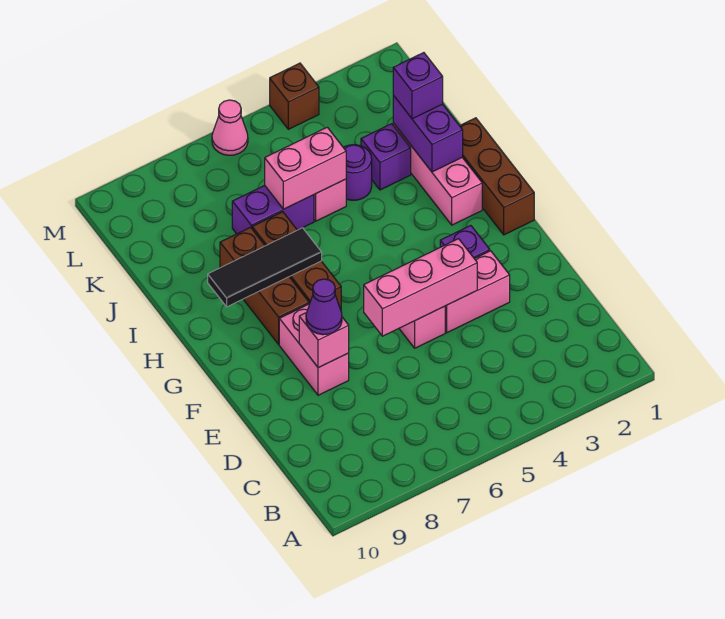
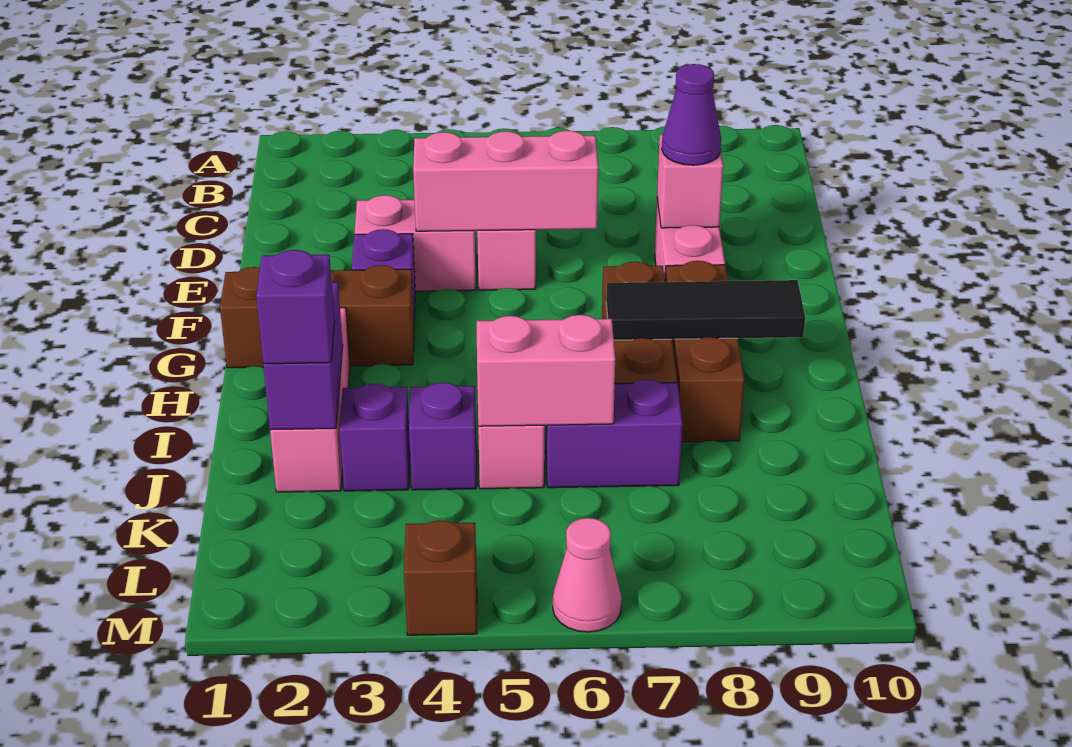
brown brick G1:I1 level 1 -> brown brick G1:G3 level 1
purple round brick J4 level 1 -> purple brick J4 level 1

